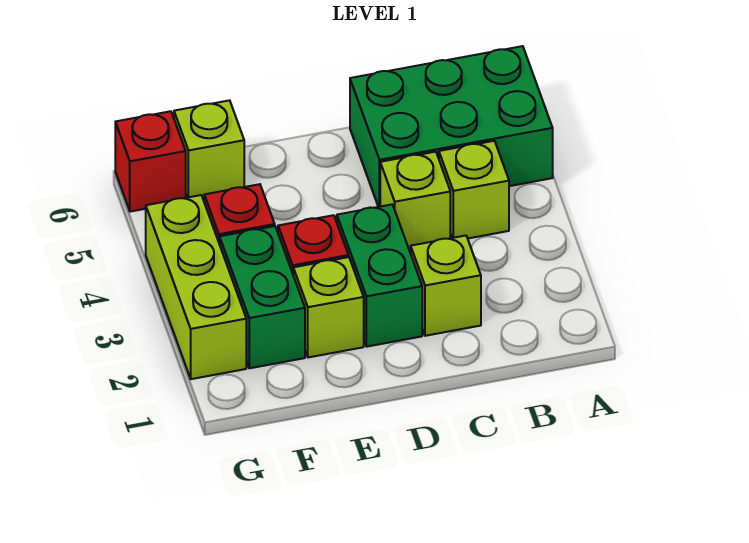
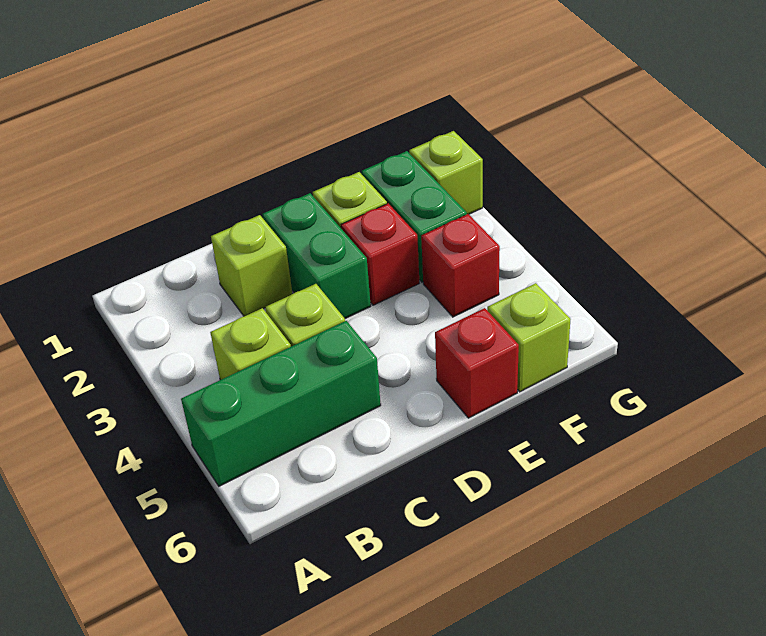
green brick A5:C6 level 1 -> green brick A5:C5 level 1
lime brick G2:G4 level 1 -> lime brick G2 level 1
red brick G6 level 1 -> red brick E6 level 1

